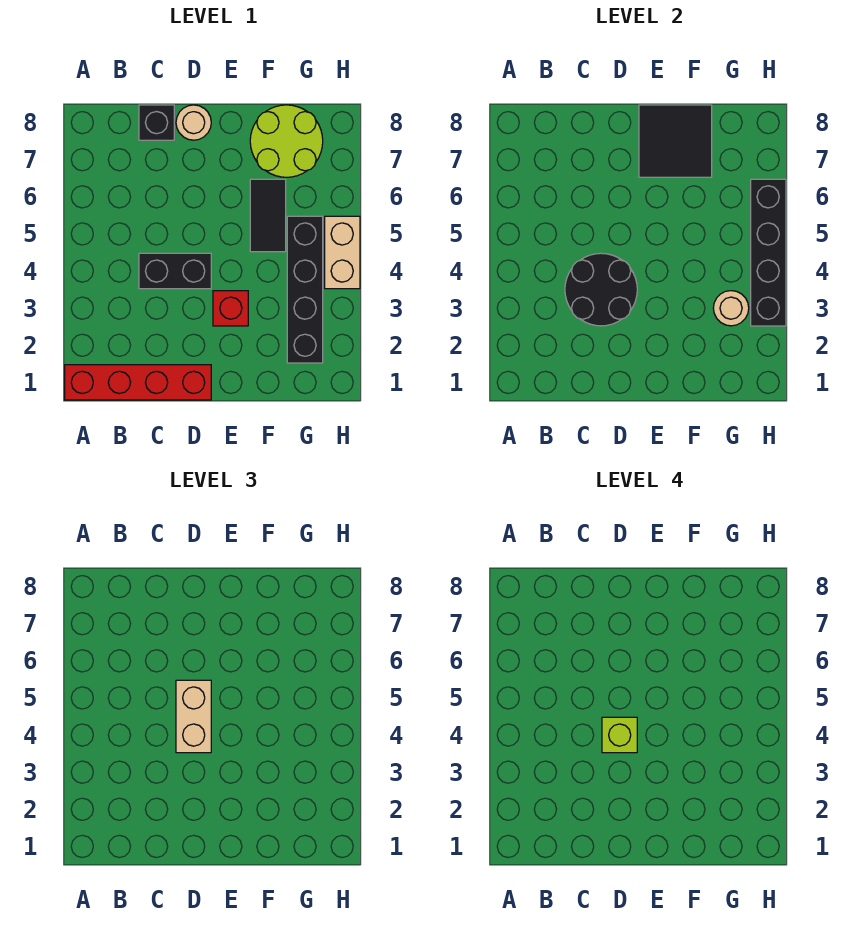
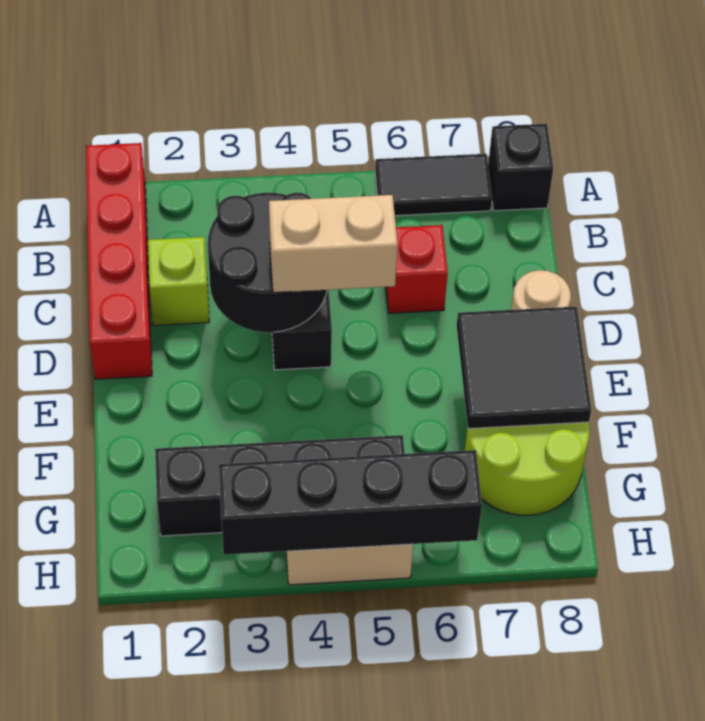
black brick C8 level 1 -> black brick A8 level 1
lime brick D4 level 4 -> lime brick C2 level 1
red brick E3 level 1 -> red brick C6 level 1
black tile F5:F6 level 1 -> black tile A6:A7 level 1
tan round brick G3 level 2 -> none

